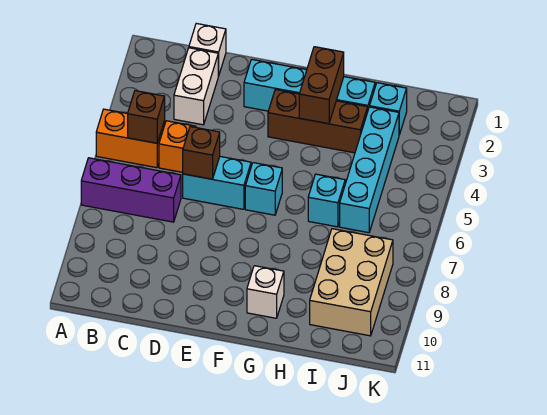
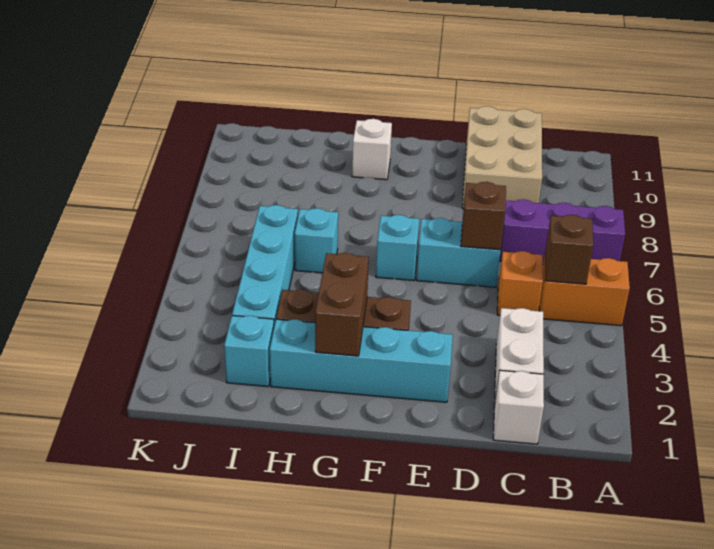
tan brick I8:J10 level 1 -> tan brick C9:D11 level 1

